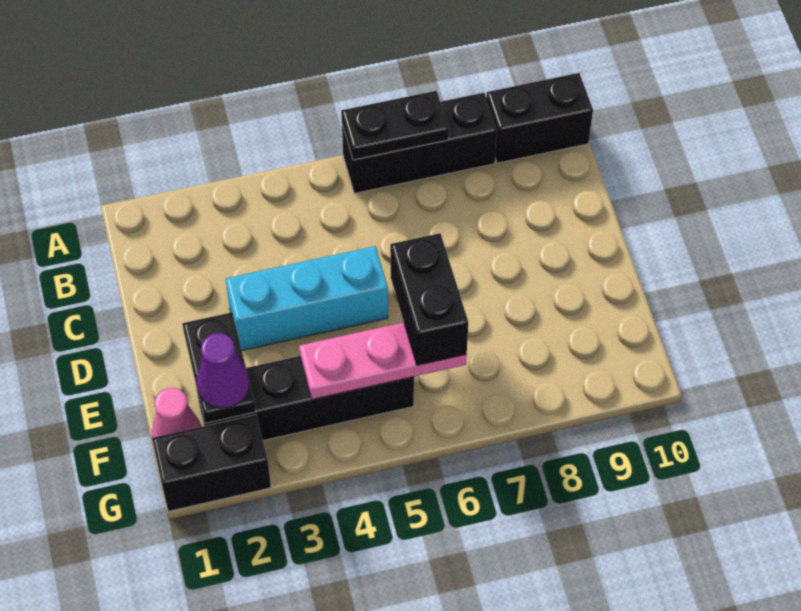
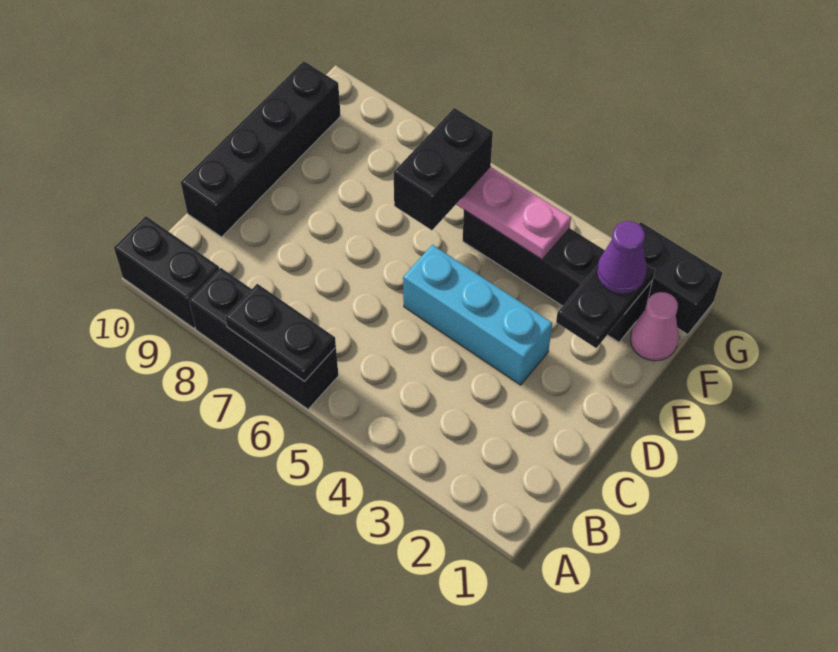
none -> black brick C10:F10 level 1

